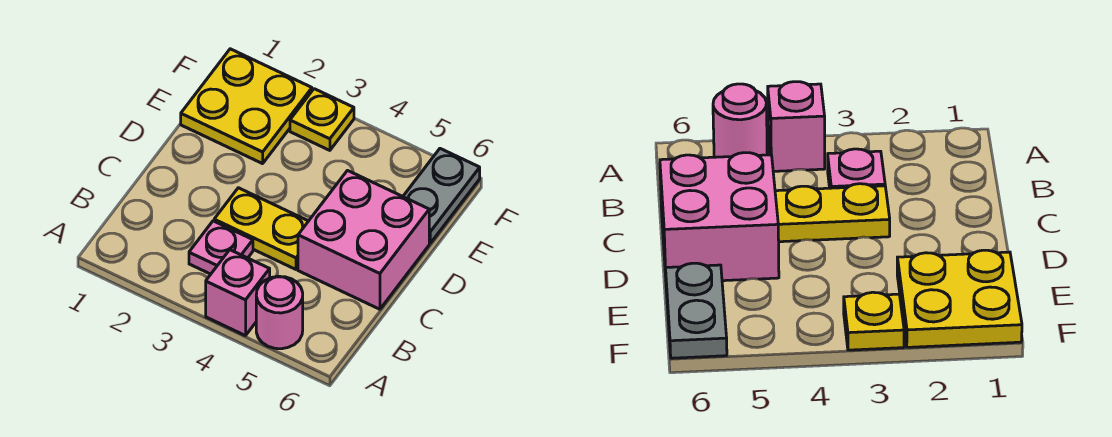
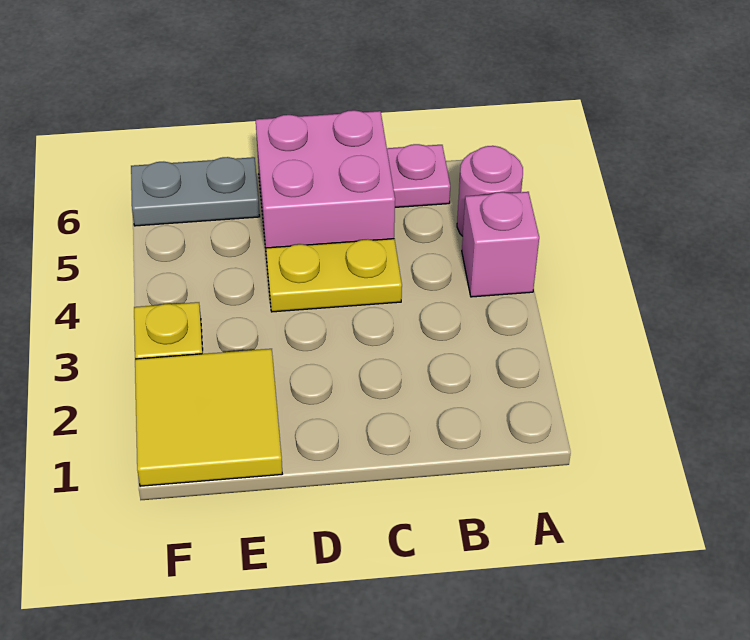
pink plate B3 level 1 -> pink plate B6 level 1
yellow plate C3:C4 level 1 -> yellow plate C4:D4 level 1
yellow plate E1:F2 level 1 -> yellow tile E1:F2 level 1

